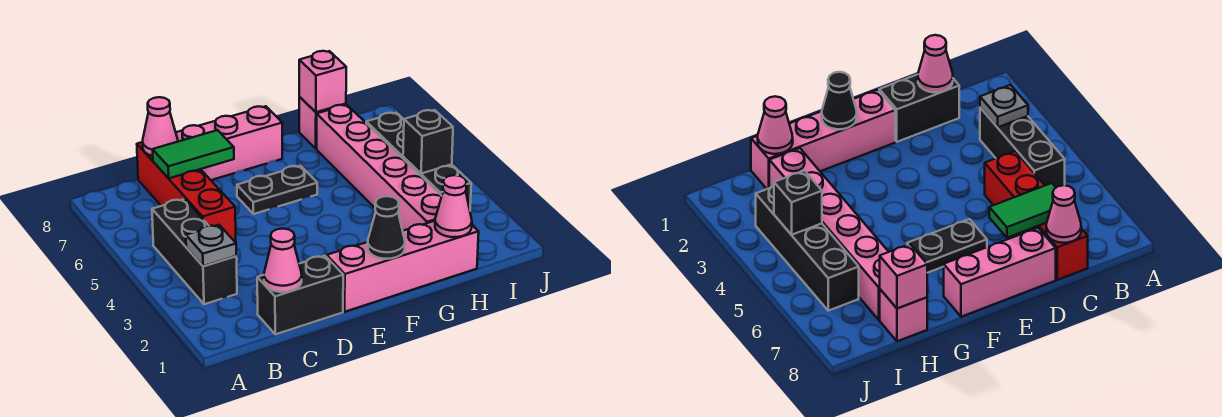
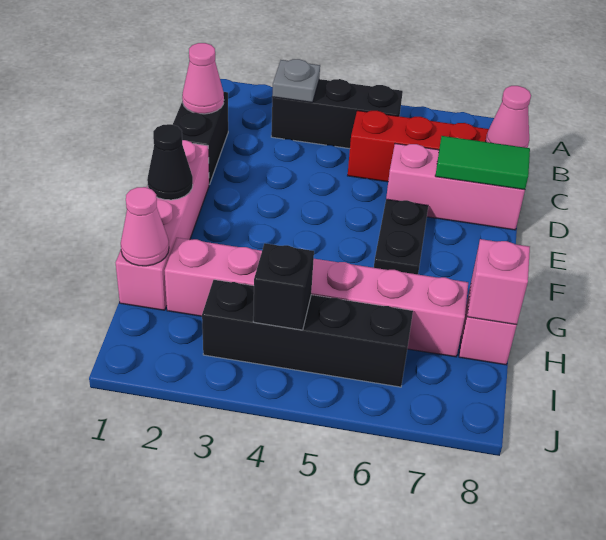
green tile C7:D7 level 2 -> green tile D7:D8 level 2
pink brick D8:F8 level 1 -> pink brick D6:D8 level 1

